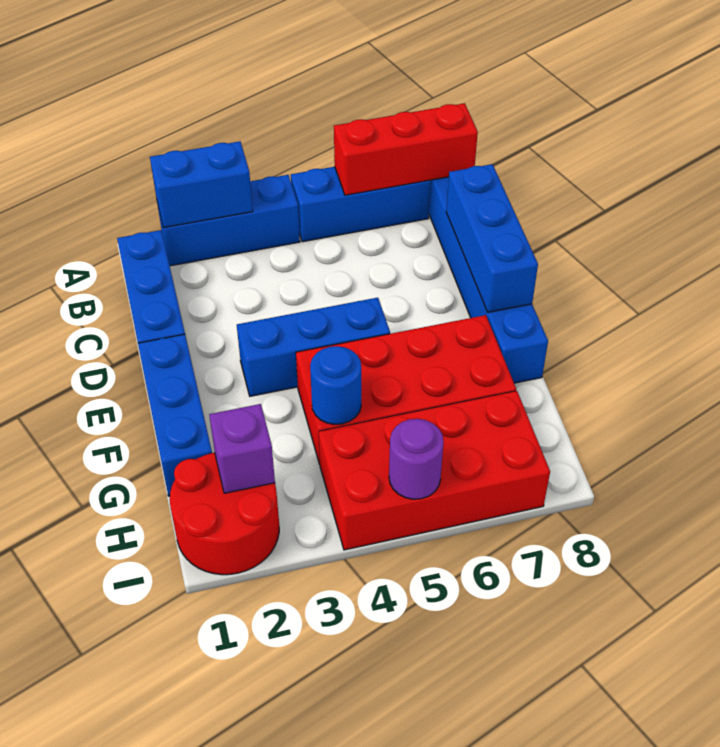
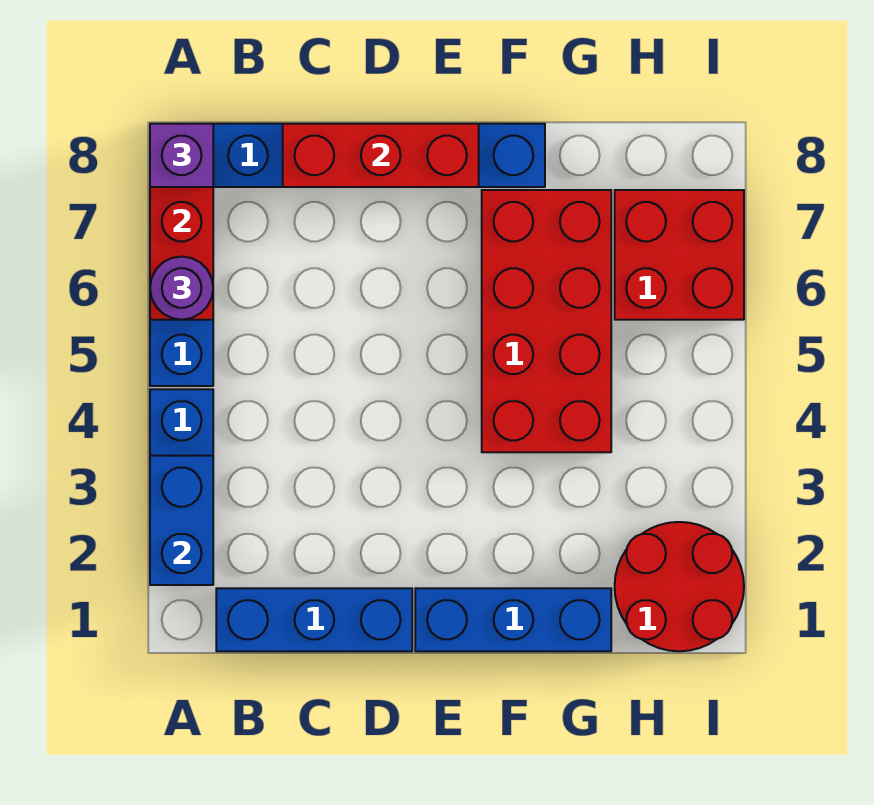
blue brick C8:E8 level 2 -> red brick C8:E8 level 2
blue brick E3:E5 level 1 -> none
blue round brick G4 level 2 -> none
purple brick H2 level 2 -> purple brick A8 level 3
red brick H4:I7 level 1 -> red brick H6:I7 level 1
purple round brick I5 level 2 -> purple round brick A6 level 3

